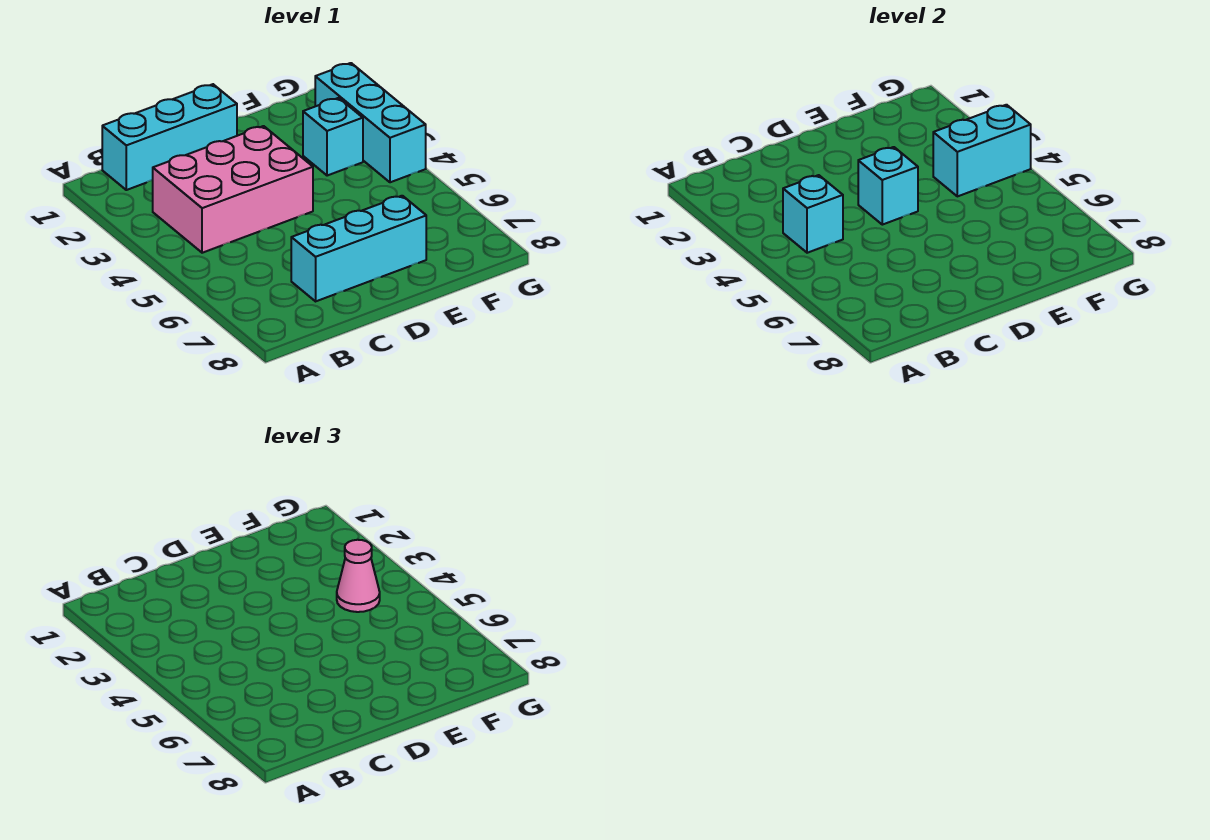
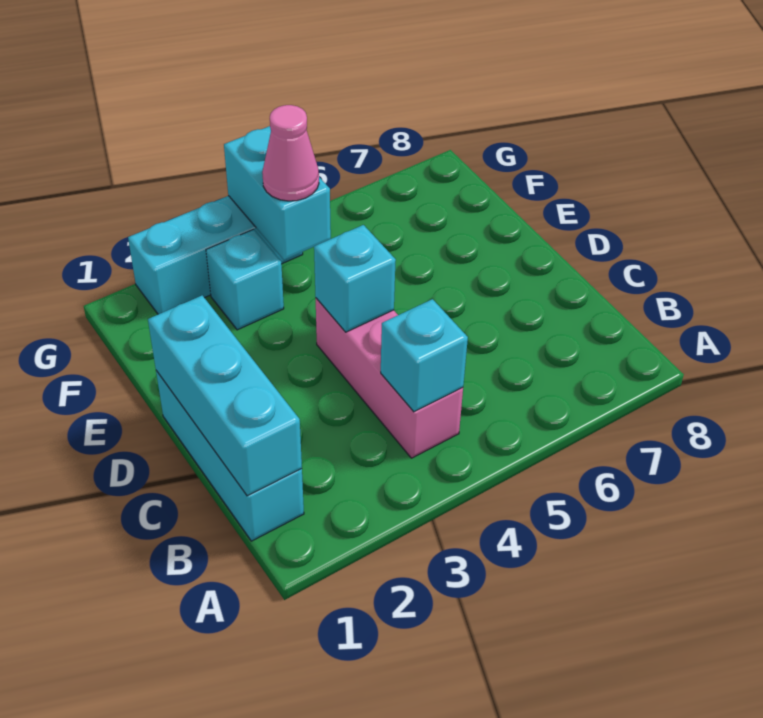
pink brick B3:D4 level 1 -> pink brick B4:D4 level 1
cyan brick C7:E7 level 1 -> cyan brick B1:D1 level 2

